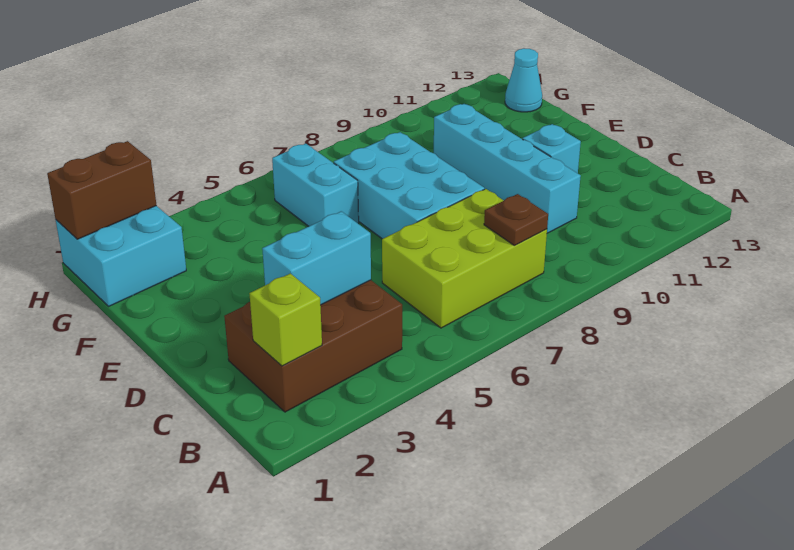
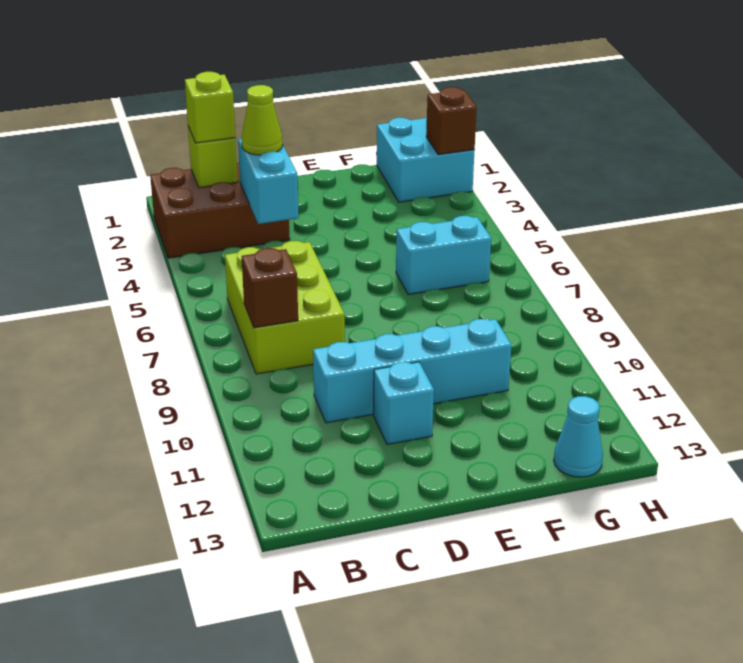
brown brick B2:C4 level 1 -> brown brick A2:C3 level 1
none -> lime brick B2 level 3
brown plate B8 level 2 -> brown brick B8 level 2
none -> lime cone C3 level 3
cyan brick D7:F8 level 1 -> none
brown brick H1:H2 level 2 -> brown brick H2 level 2

